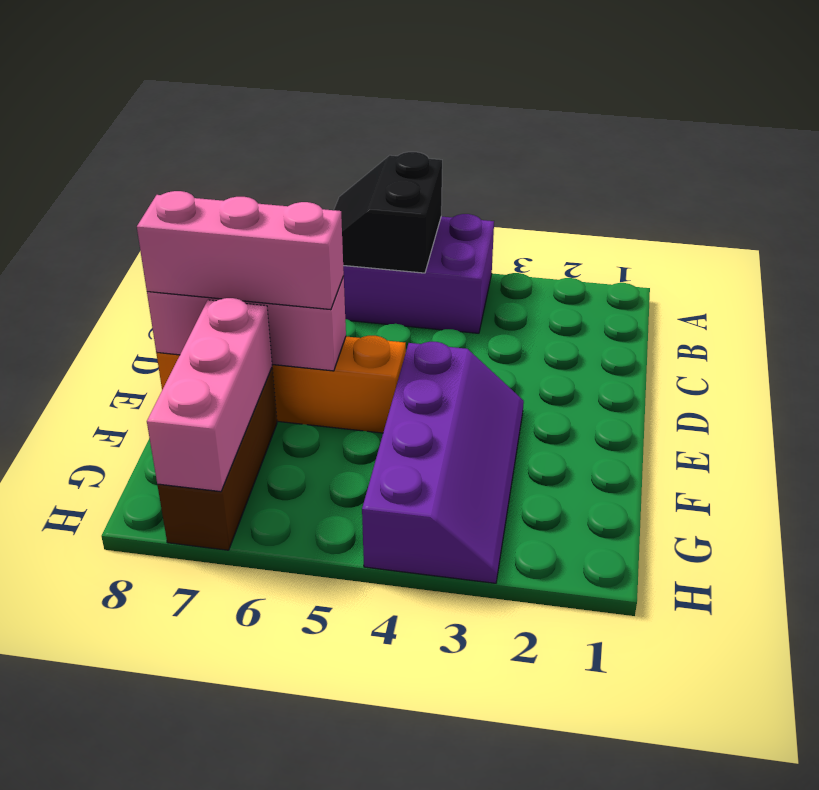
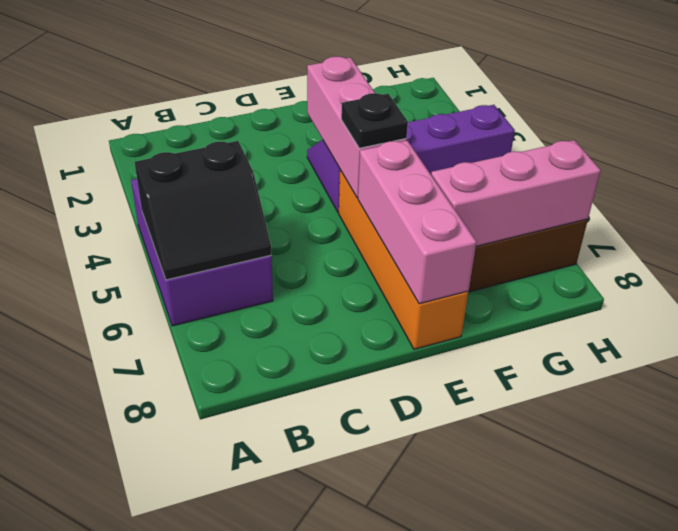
none -> black plate E5 level 3
pink brick E6:E8 level 3 -> pink brick E3:E5 level 2

